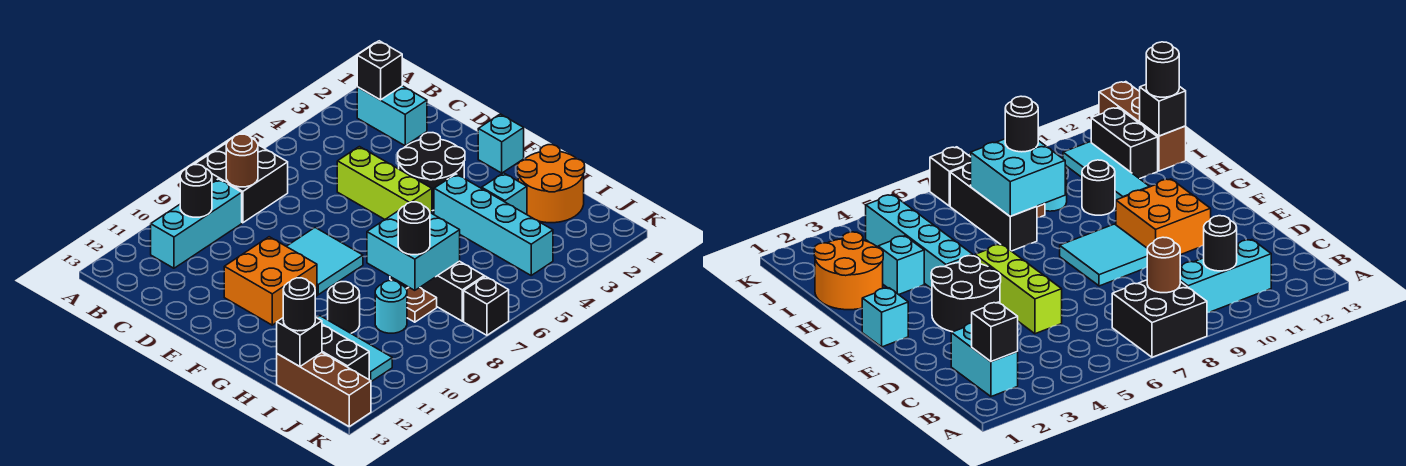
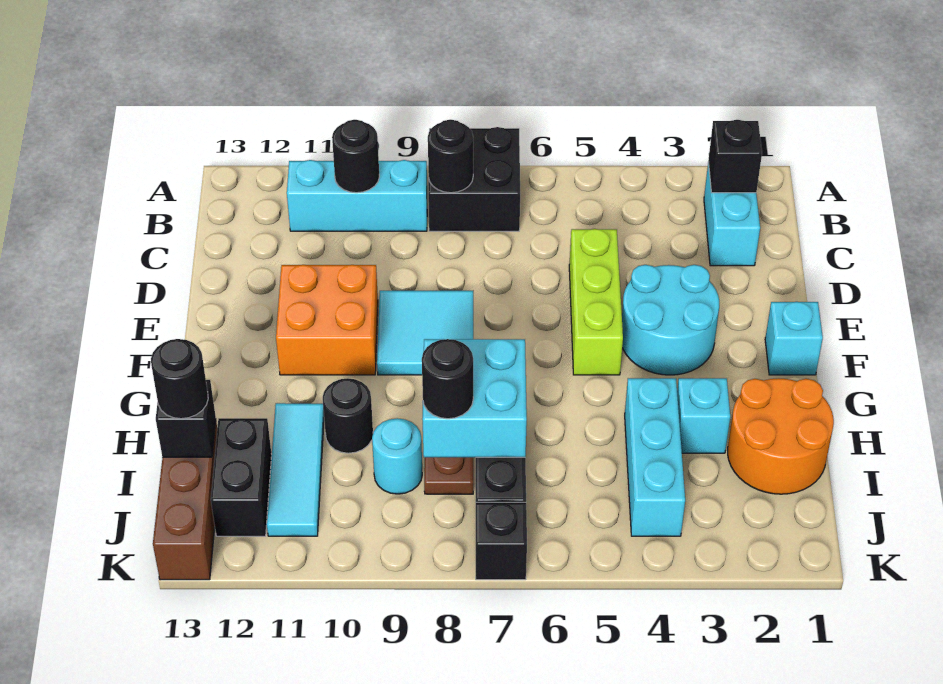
brown round brick B8 level 2 -> black round brick B8 level 2
black round brick E3:F4 level 1 -> cyan round brick E3:F4 level 1
cyan brick G4:J4 level 1 -> cyan brick H4:J4 level 1

